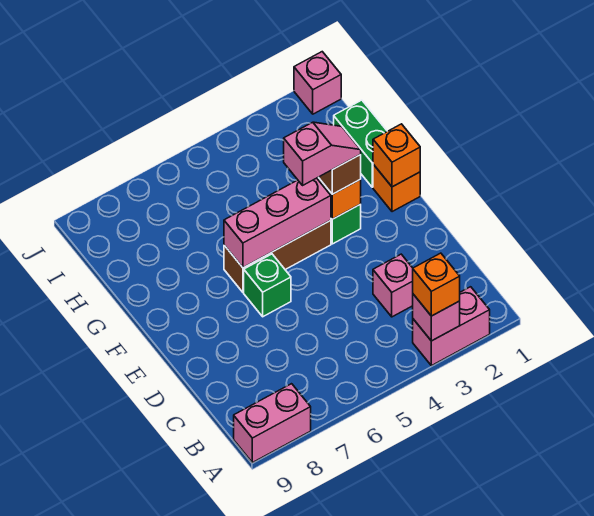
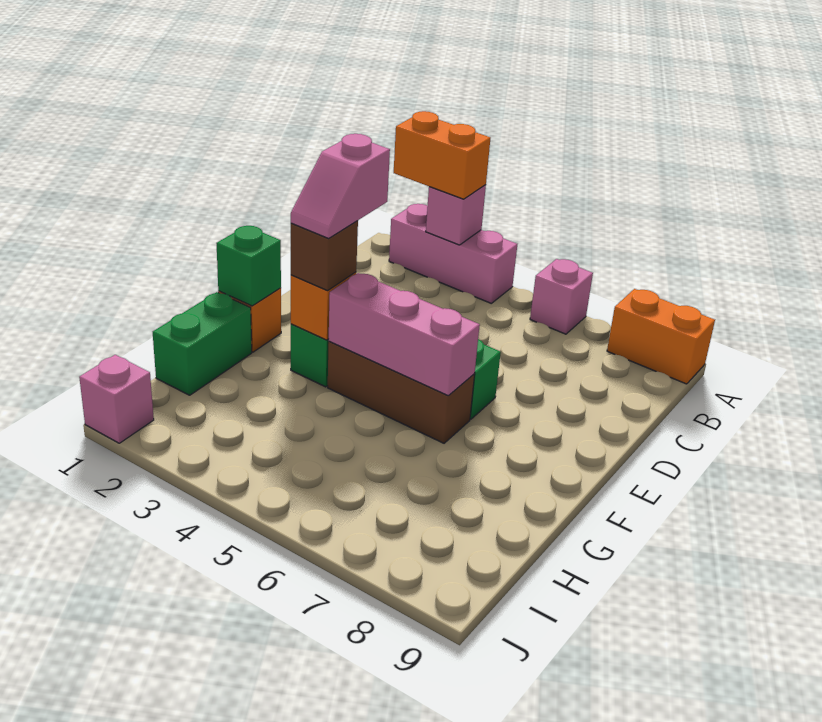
pink brick A2:A3 level 1 -> pink brick A2:A4 level 1
orange brick A3 level 3 -> orange brick A2:A3 level 3
pink brick A8:A9 level 1 -> orange brick A8:A9 level 1
pink brick C3 level 1 -> pink brick A6 level 1
orange brick F1 level 2 -> green brick F1 level 2
pink slope F3:F4 level 4 top 4 -> pink slope E3:F3 level 4 top E

